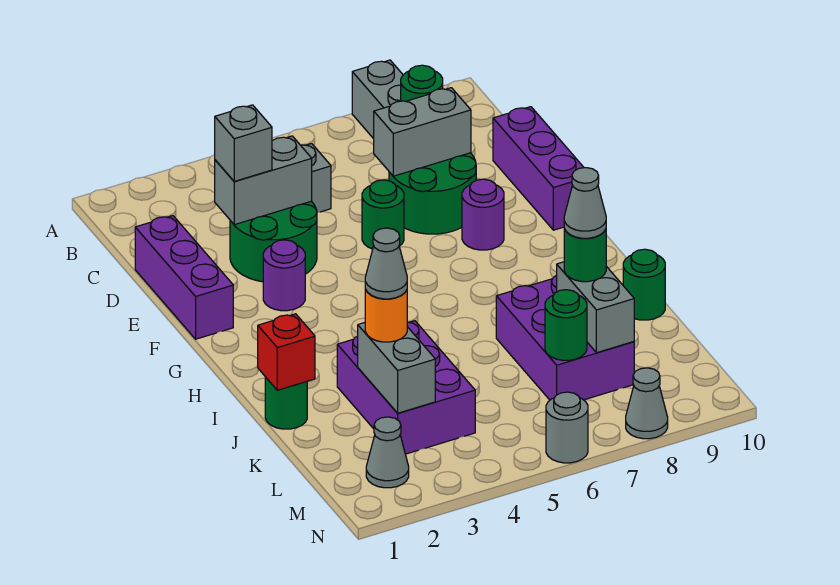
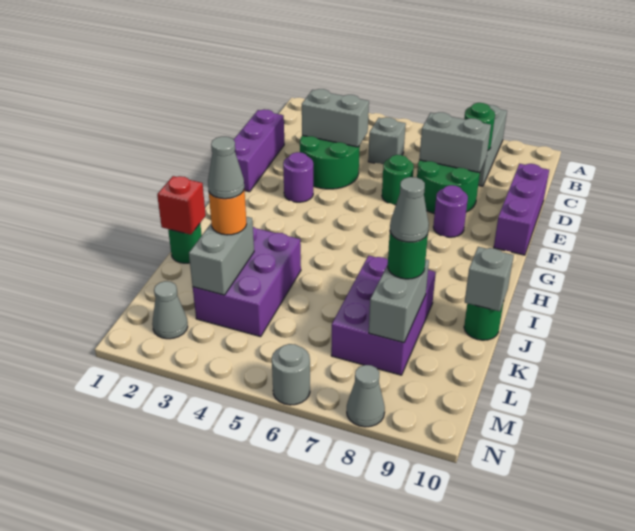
grey brick D3 level 3 -> grey brick J10 level 2
green round brick L7 level 2 -> none

